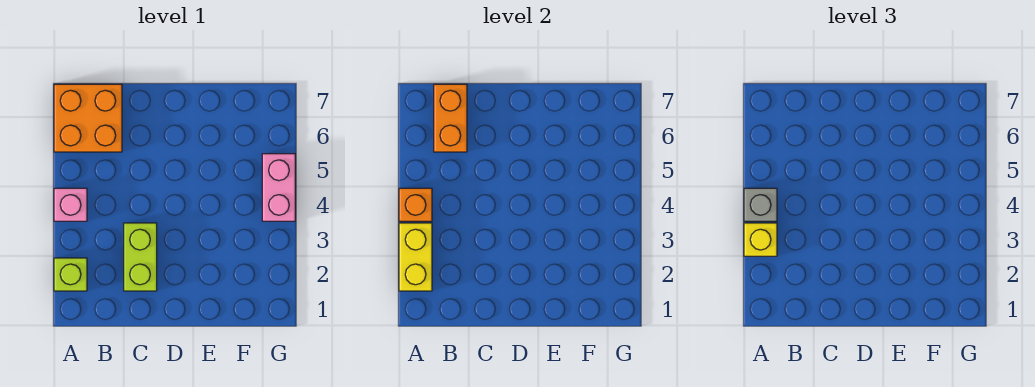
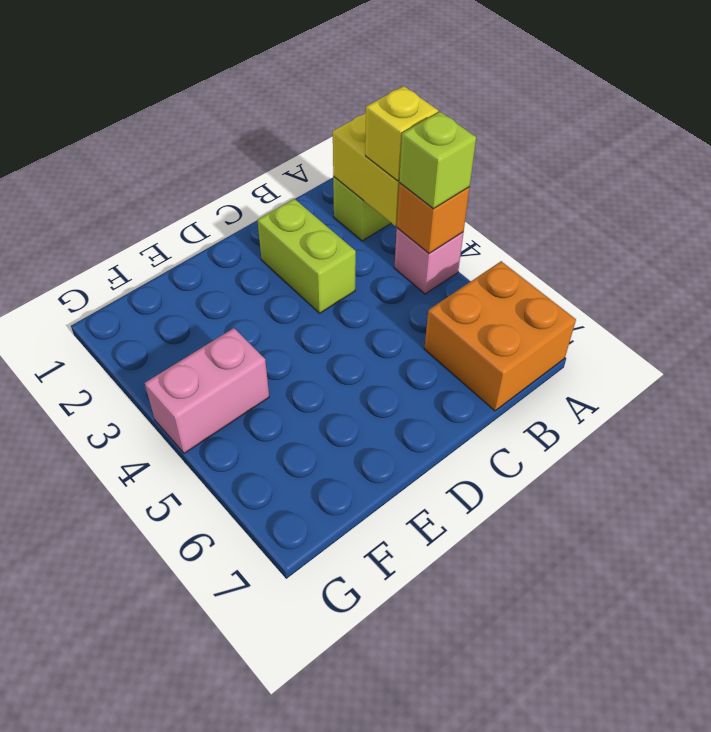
grey brick A4 level 3 -> lime brick A4 level 3
orange brick B6:B7 level 2 -> none
pink brick G4:G5 level 1 -> pink brick F4:G4 level 1

